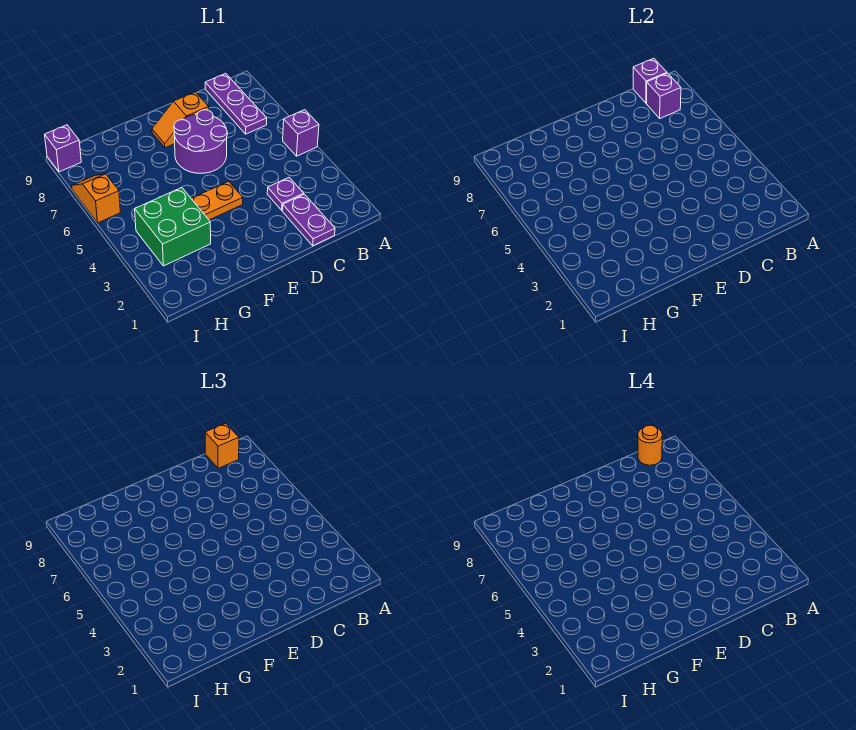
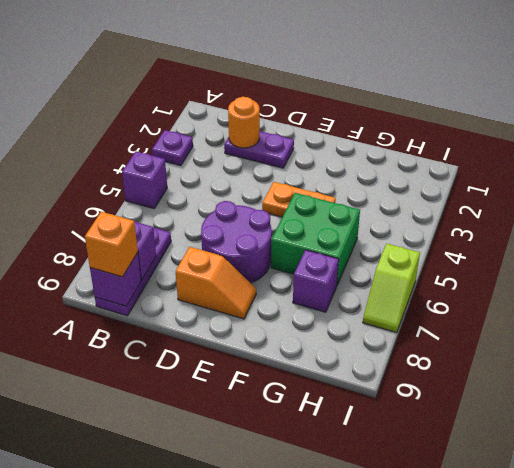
orange round brick B9 level 4 -> orange round brick C2 level 2
purple plate C1:C2 level 1 -> purple plate C2:D2 level 1
purple plate C3 level 1 -> purple plate A3 level 1
green brick G3:H4 level 1 -> green brick F5:G6 level 1
orange slope I6:I7 level 1 top 6 -> lime slope I6:I7 level 1 top 6
purple brick I9 level 1 -> purple brick G7 level 1

